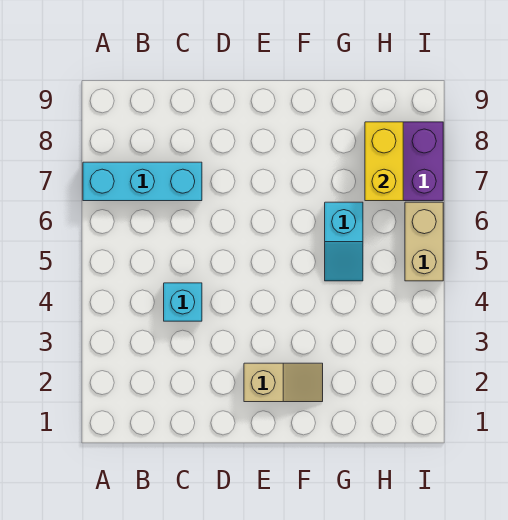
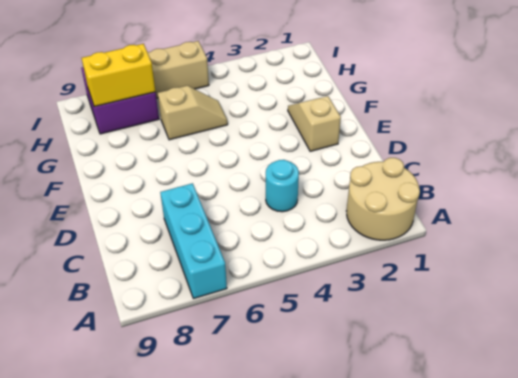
none -> tan round brick A1:B2 level 1
cyan brick C4 level 1 -> cyan round brick C4 level 1
cyan slope G5:G6 level 1 top 6 -> tan slope G5:G6 level 1 top 6

